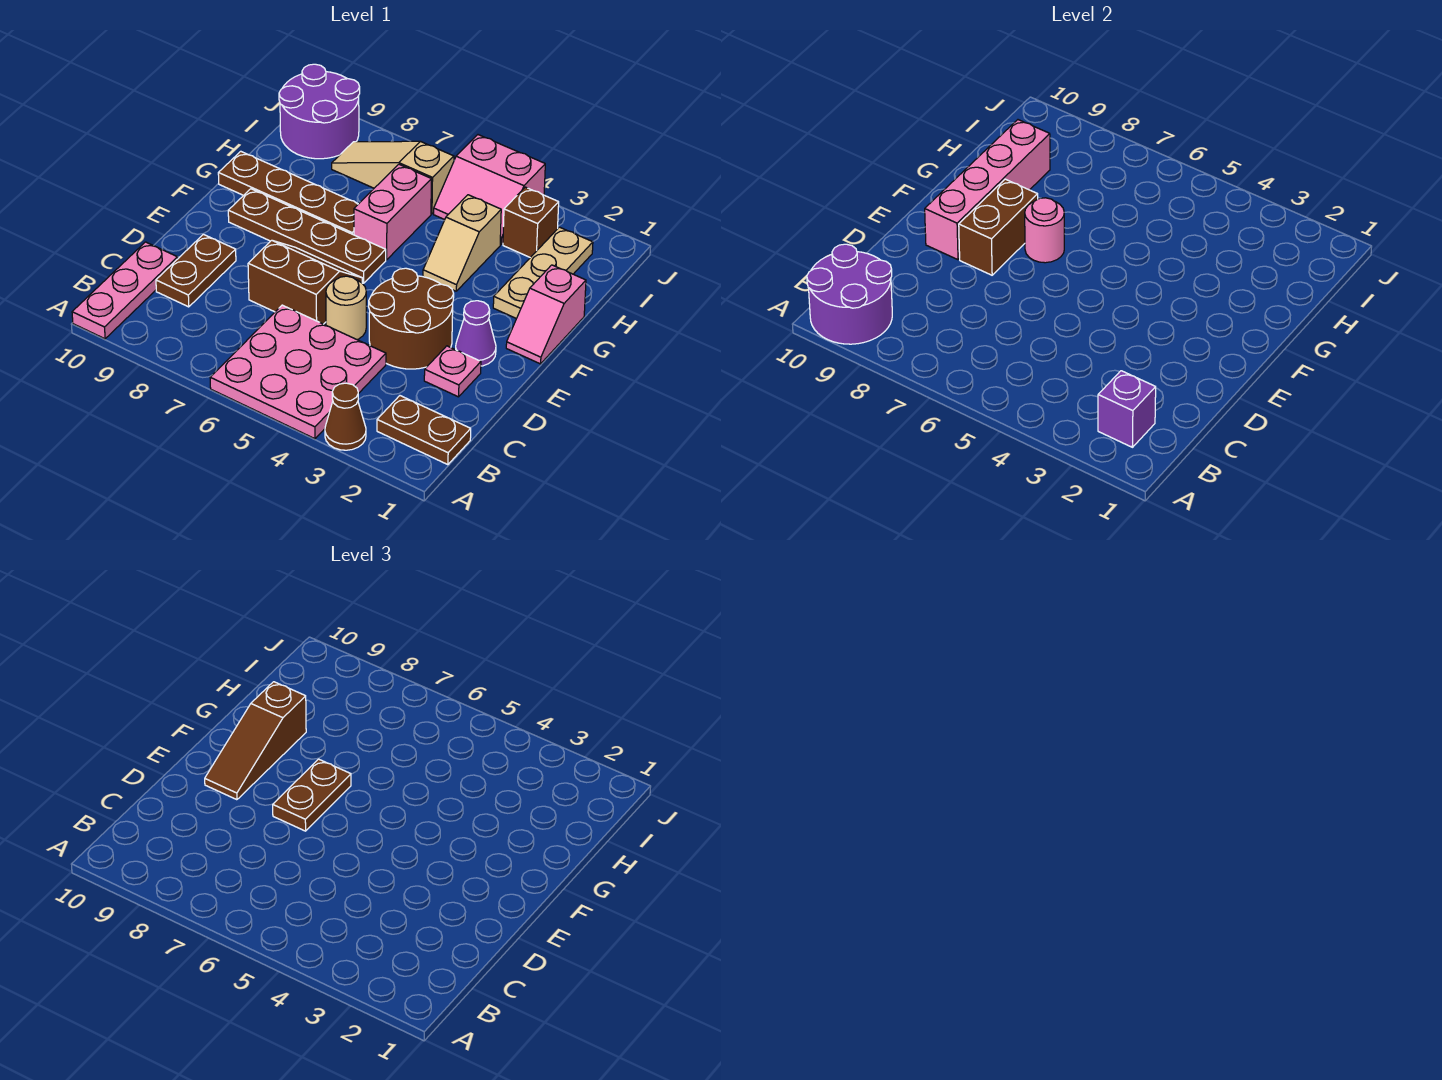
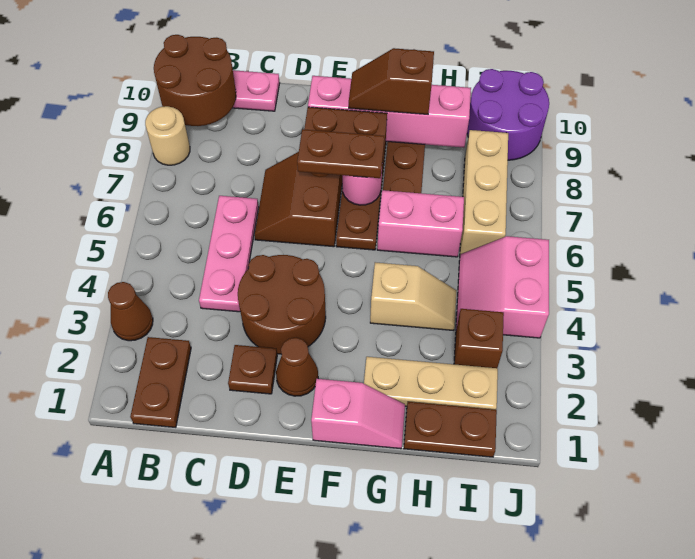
pink plate A4:C6 level 1 -> pink plate C4:C6 level 1
purple round brick A9:B10 level 2 -> brown round brick A9:B10 level 2
purple brick B2 level 2 -> none
brown plate C9:D9 level 1 -> brown plate H1:I1 level 1
pink plate D2 level 1 -> brown plate D2 level 1
tan round brick D5 level 1 -> tan round brick A8 level 1
brown slope D6:E7 level 1 top D -> brown slope D6:E7 level 1 top E
purple cone E2 level 1 -> brown cone E2 level 1
brown slope E9:G9 level 3 top G -> brown slope F9:G9 level 3 top G
pink slope F1:G1 level 1 top G -> pink slope F1:G1 level 1 top F
tan slope G4:H4 level 1 top H -> tan slope G4:H4 level 1 top G
tan slope I6:I8 level 1 top 6 -> tan brick I6:I8 level 1

